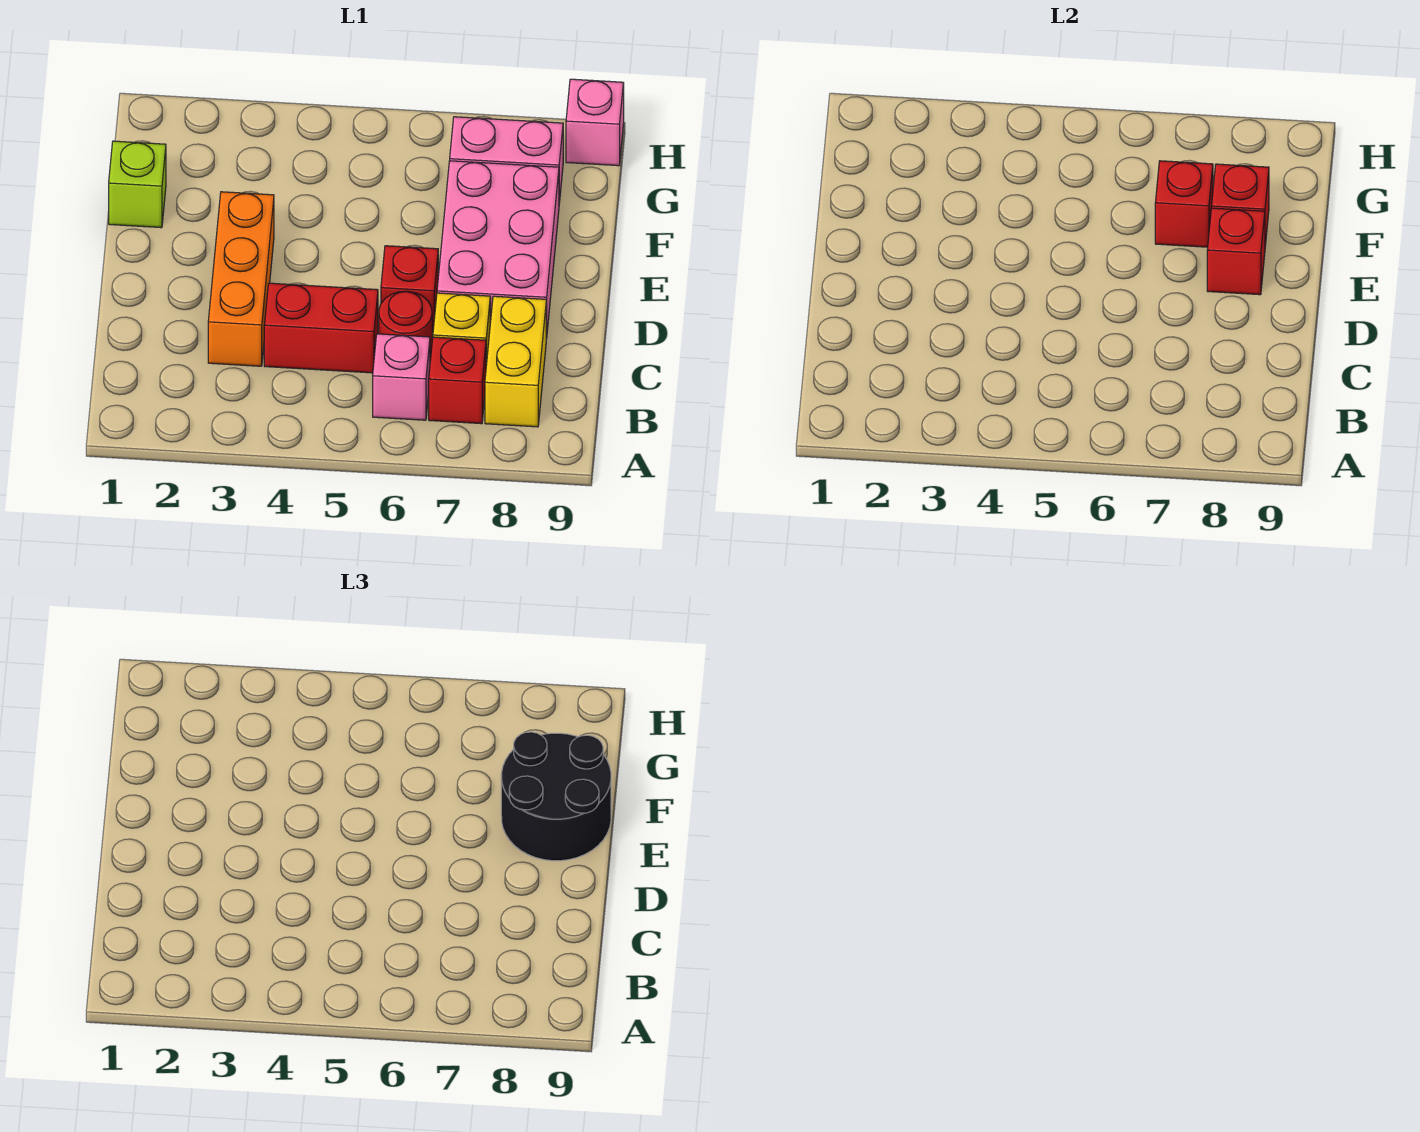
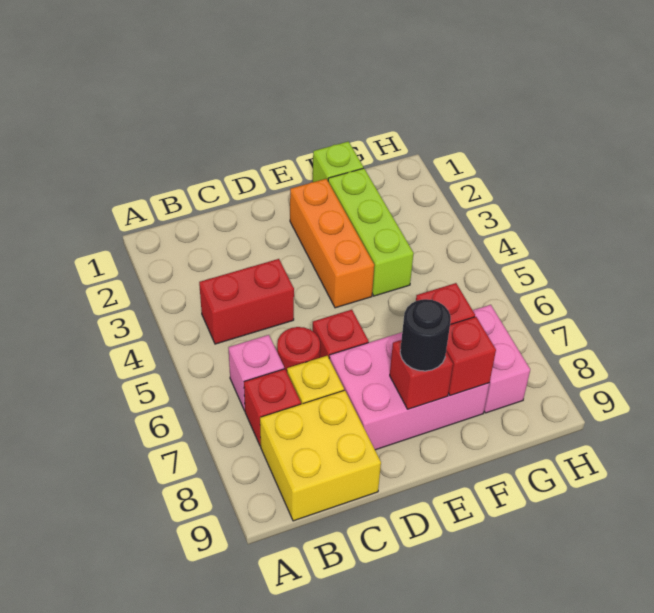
yellow brick B8:C8 level 1 -> yellow brick B8:C9 level 1
orange brick C3:E3 level 1 -> orange brick E2:E4 level 1
red brick C4:C5 level 1 -> red brick B4:C4 level 1
black round brick E8:F9 level 3 -> black round brick E8 level 3
none -> lime brick F2:F4 level 1
pink brick H9 level 1 -> none

